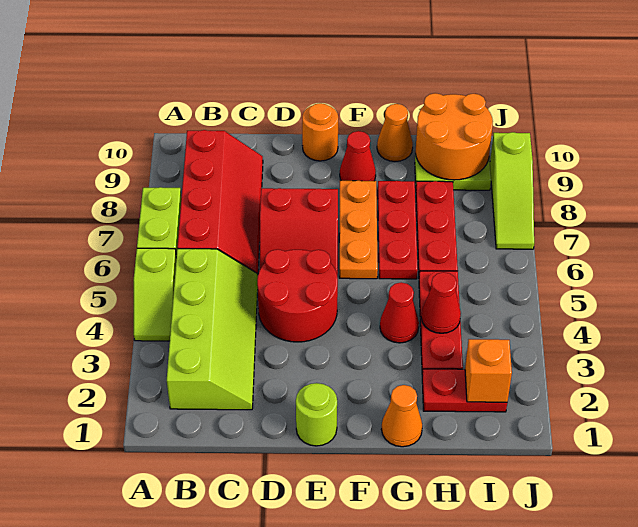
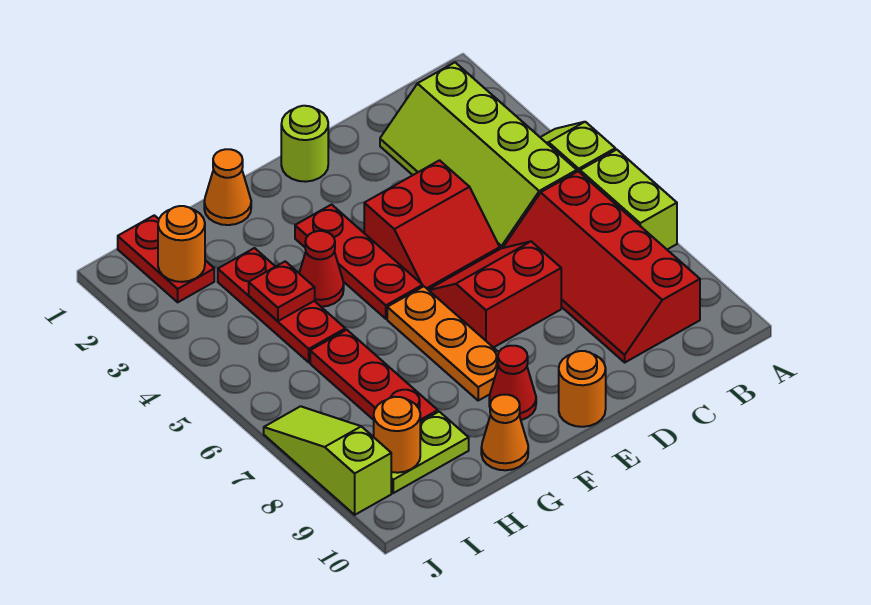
red round brick D4:E5 level 1 -> red slope D4:E5 level 1 top 4
red plate G6:G8 level 1 -> red plate F3:F5 level 1
red plate H2:I2 level 1 -> red plate I1:I2 level 1
red cone H4 level 2 -> red plate H4 level 2
orange round brick H9:I10 level 2 -> orange round brick I9 level 2
orange brick I2 level 2 -> orange round brick I2 level 2

